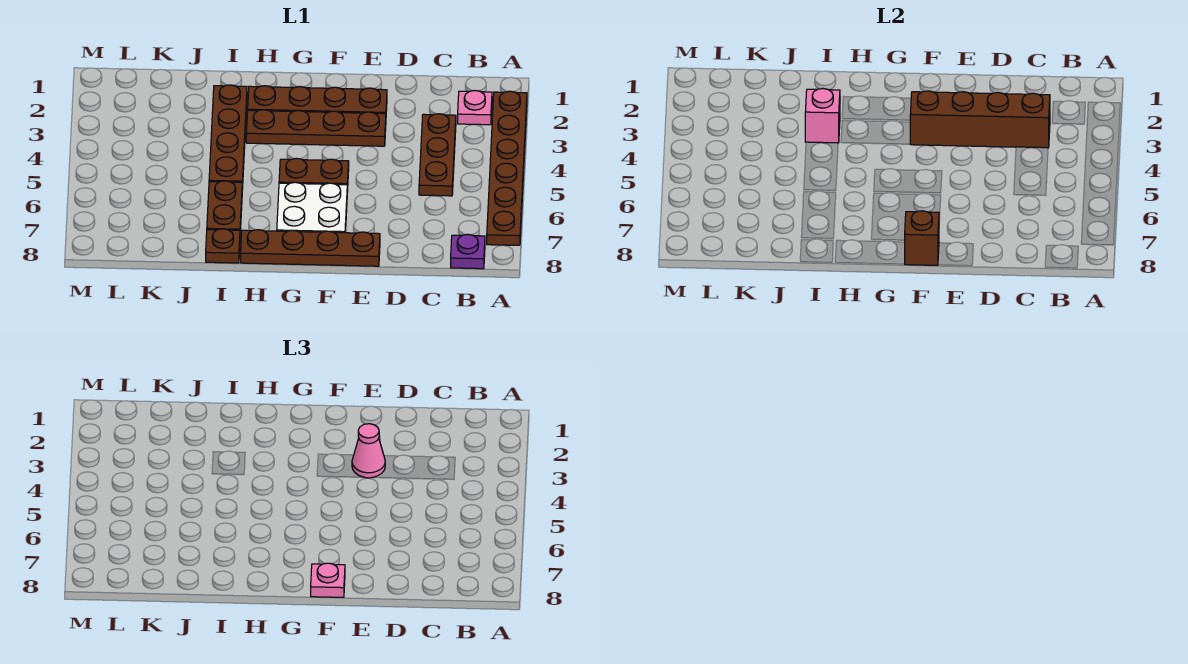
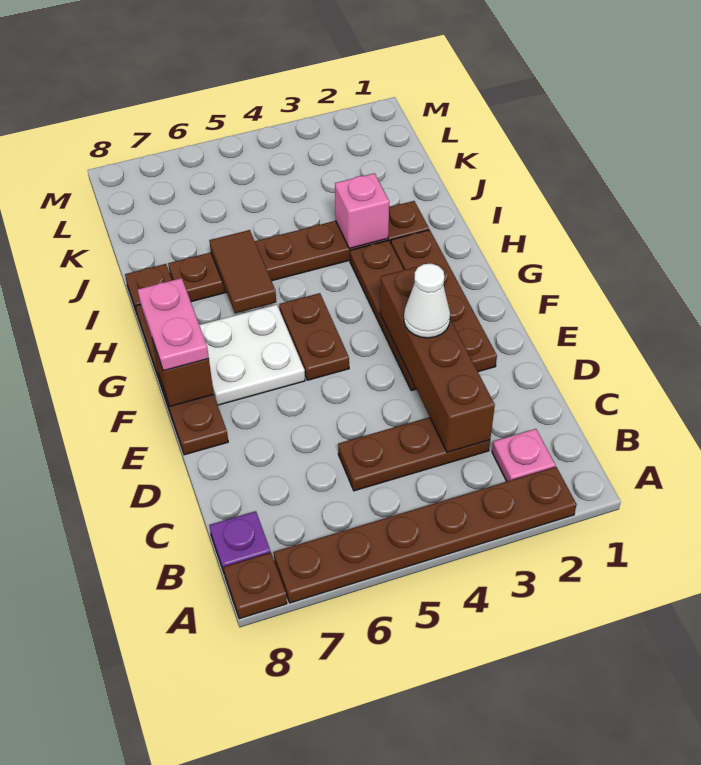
none -> brown plate A8 level 1
pink cone E3 level 3 -> white cone E3 level 3
pink plate F8 level 3 -> pink plate F8:G8 level 3
none -> brown tile H6:I6 level 2

